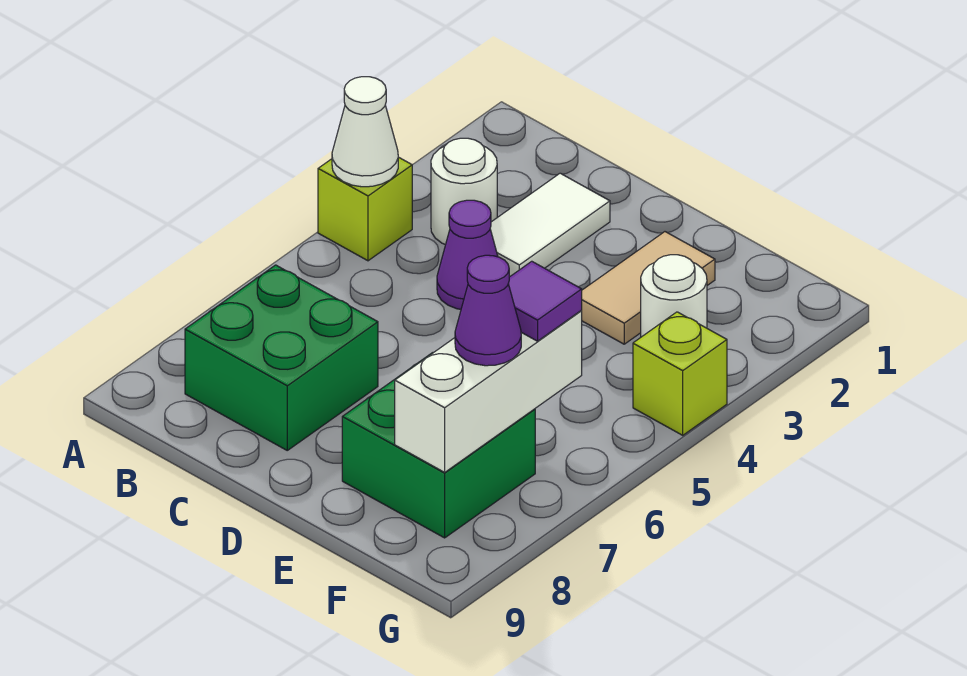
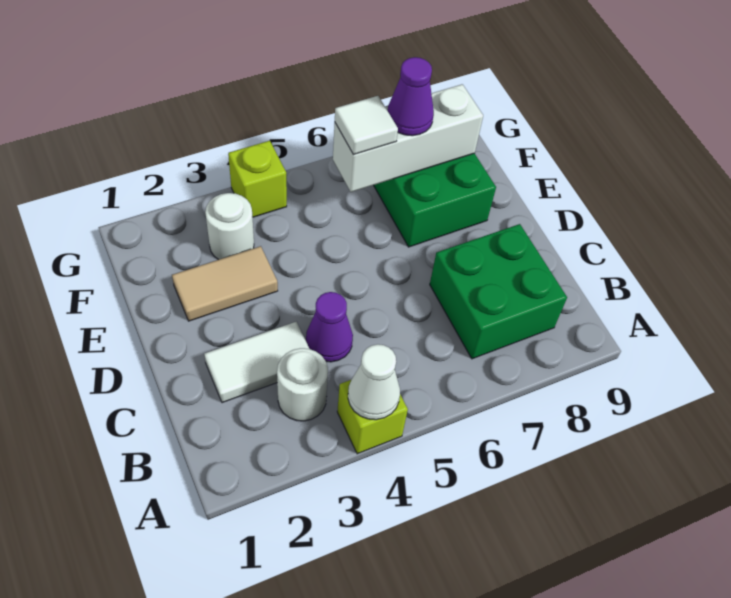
purple tile F6 level 3 -> white tile F6 level 3

